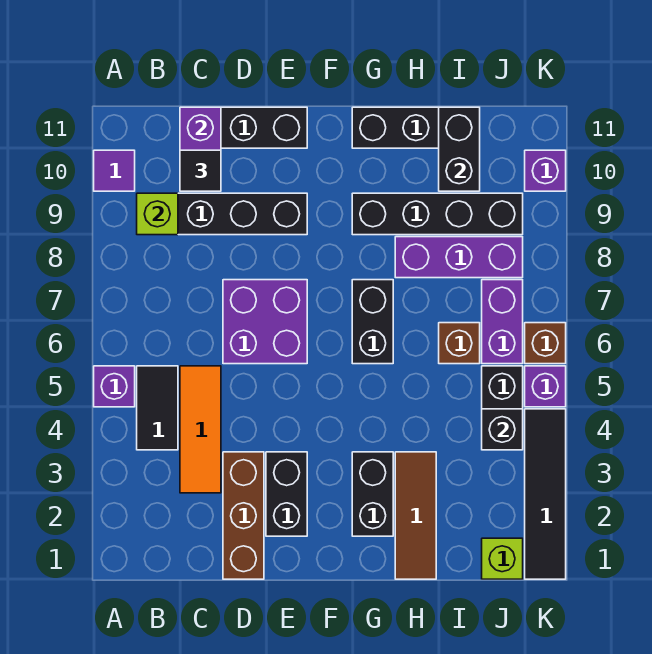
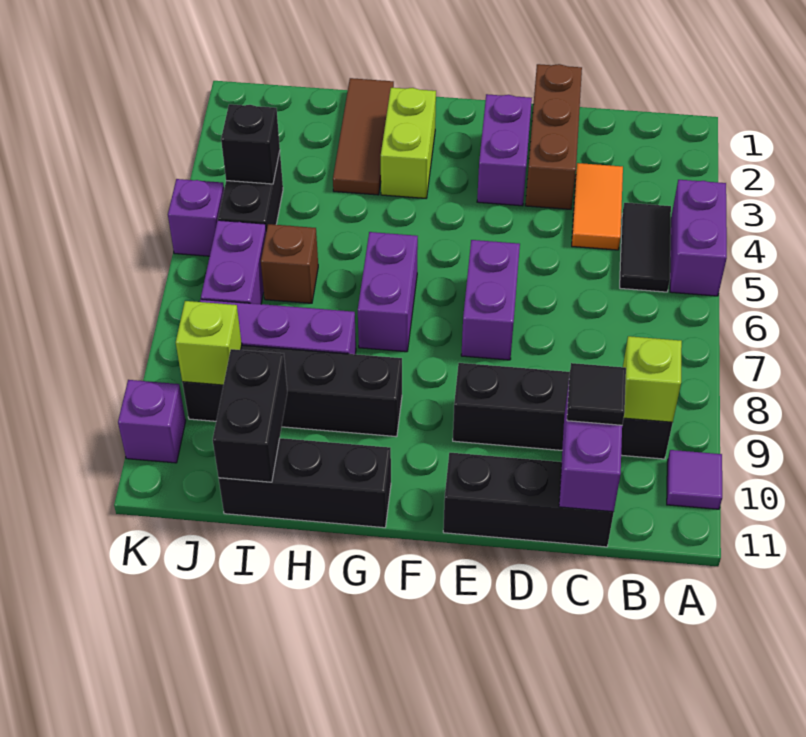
purple brick A5 level 1 -> purple brick A4:A5 level 1
orange tile C3:C5 level 1 -> orange tile C3:C4 level 1
purple brick D6:E7 level 1 -> purple brick E6:E7 level 1
black brick E2:E3 level 1 -> purple brick E2:E3 level 1
black brick G2:G3 level 1 -> lime brick G2:G3 level 1
black brick G6:G7 level 1 -> purple brick G6:G7 level 1
lime brick J1 level 1 -> lime brick J9 level 2
black tile K1:K4 level 1 -> none
brown brick K6 level 1 -> none

